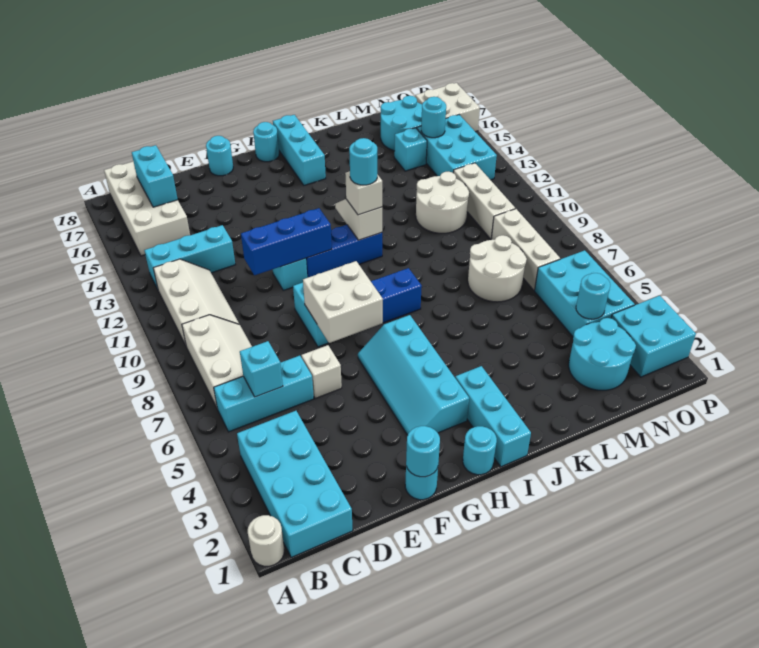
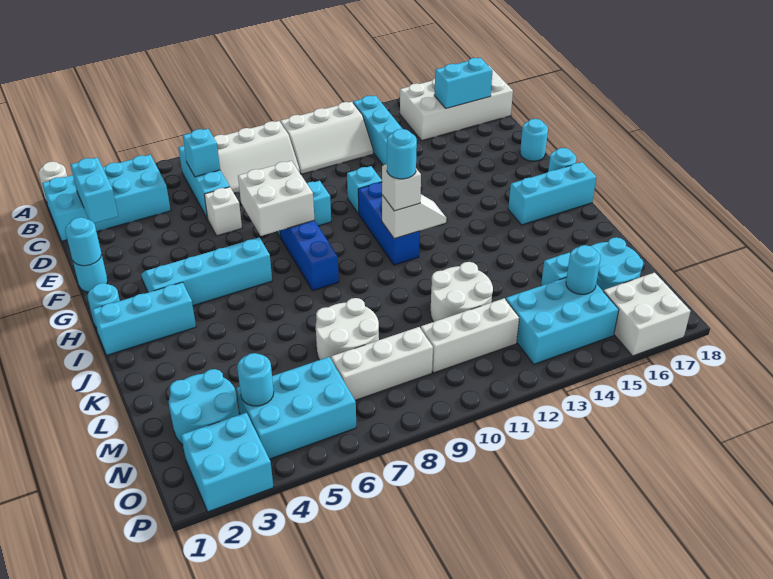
none -> cyan brick C2:D2 level 2
blue brick E11:G11 level 2 -> none

